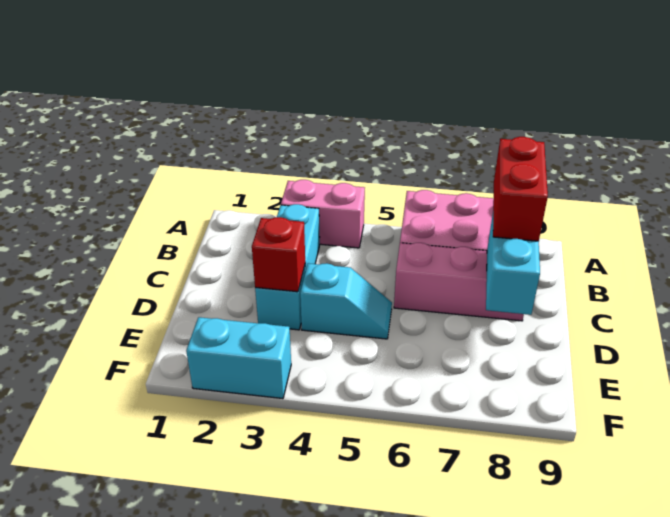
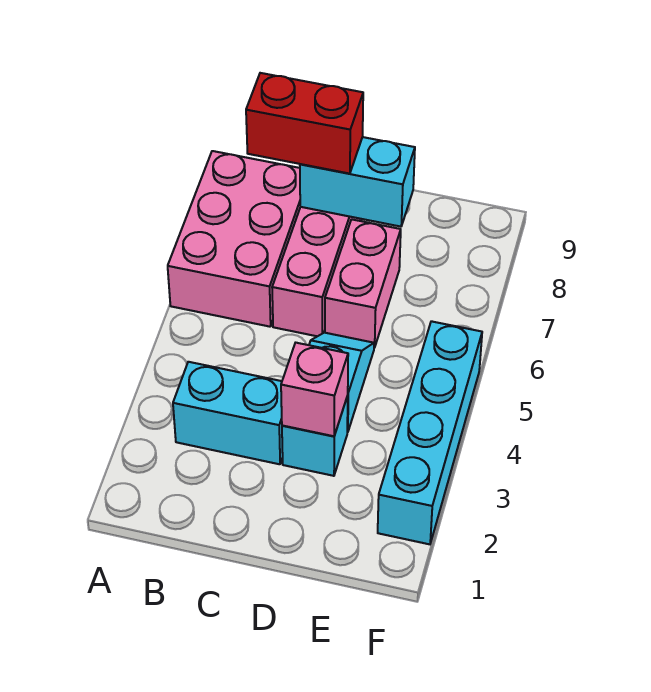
pink brick A3:A4 level 1 -> pink brick D6:D7 level 1
red brick D3 level 2 -> pink brick D3 level 2
cyan brick F2:F3 level 1 -> cyan brick F2:F5 level 1

